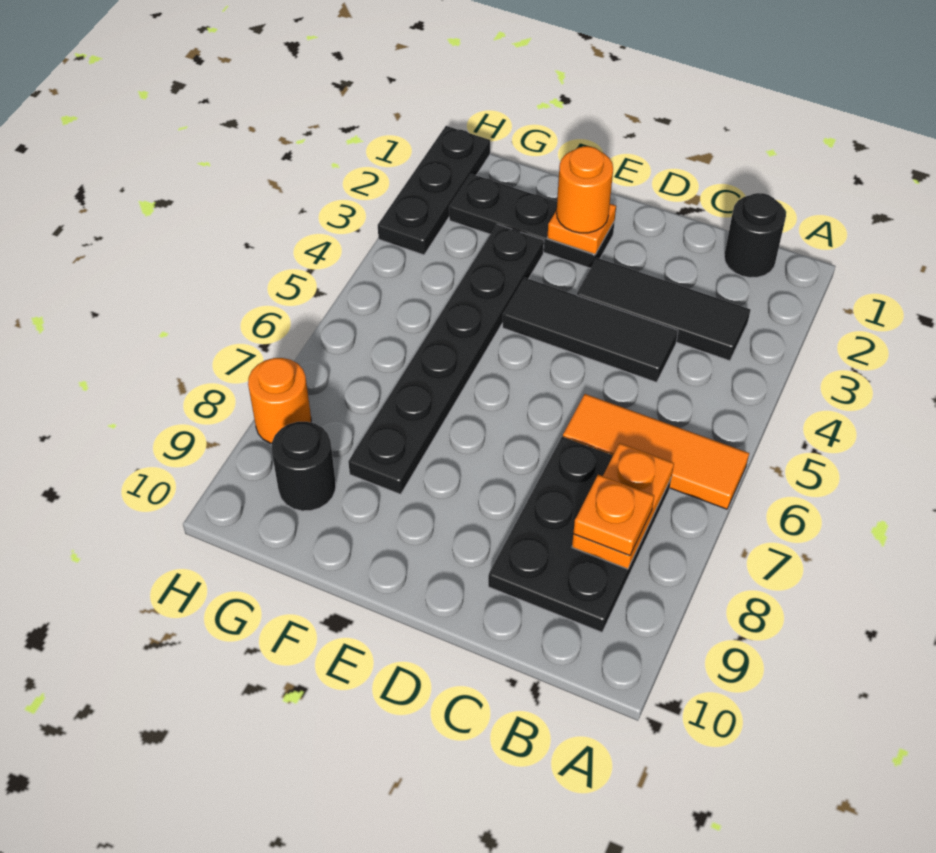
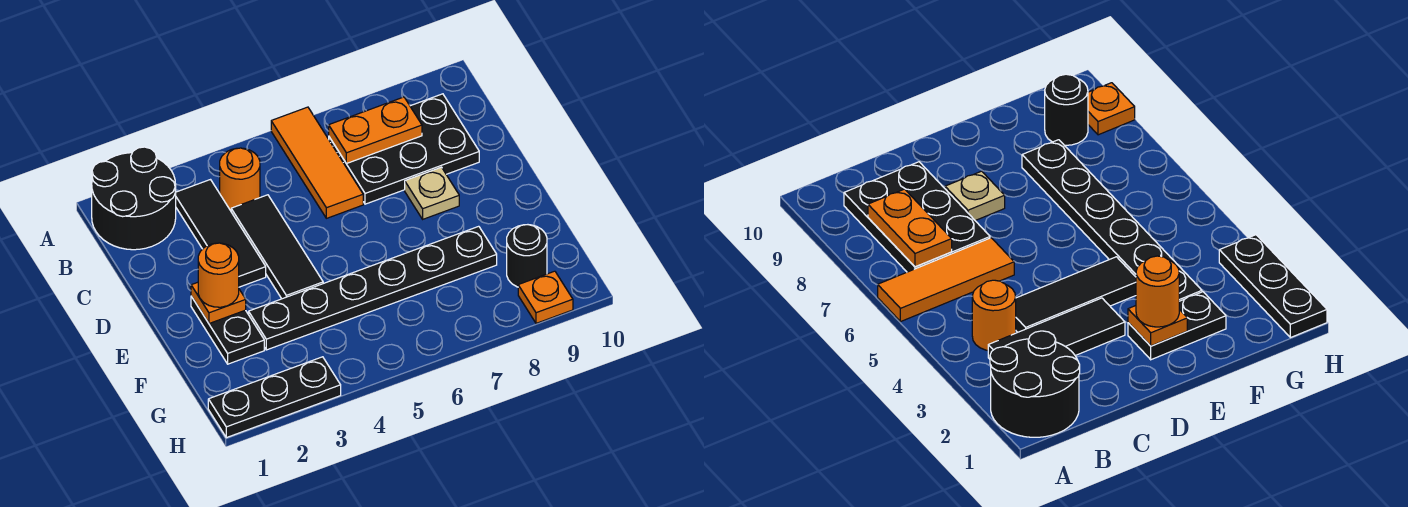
black round brick B1 level 1 -> black round brick A1:B2 level 1
orange plate B8 level 3 -> orange plate H9 level 1
none -> tan plate D8 level 1
black plate E2:G2 level 1 -> black plate E2:F2 level 1
orange round brick H8 level 1 -> orange round brick B4 level 1

